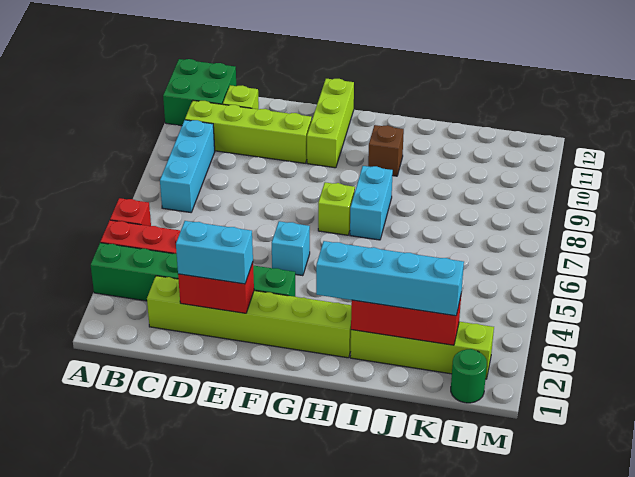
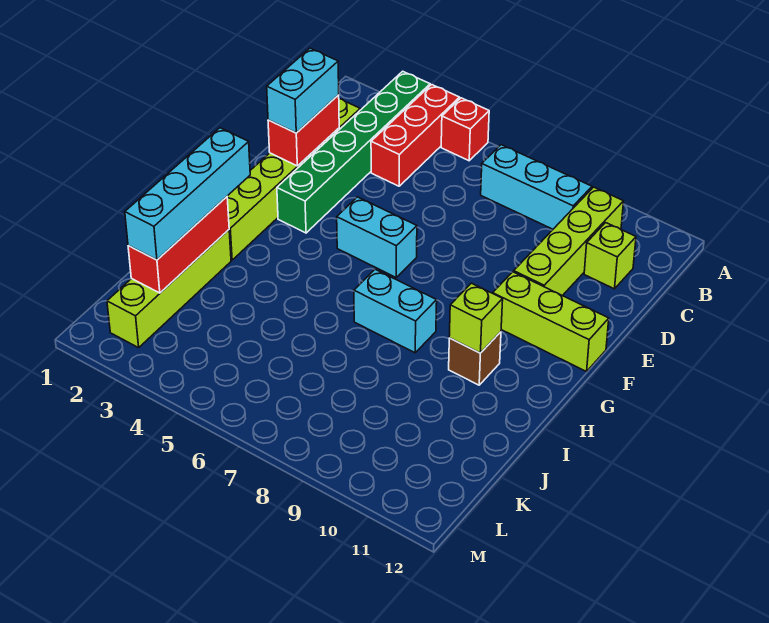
green brick A11:B12 level 1 -> none
cyan brick F5 level 1 -> cyan brick F5:F6 level 1
lime brick G7 level 1 -> lime brick H10 level 2
green round brick L1 level 1 -> none

